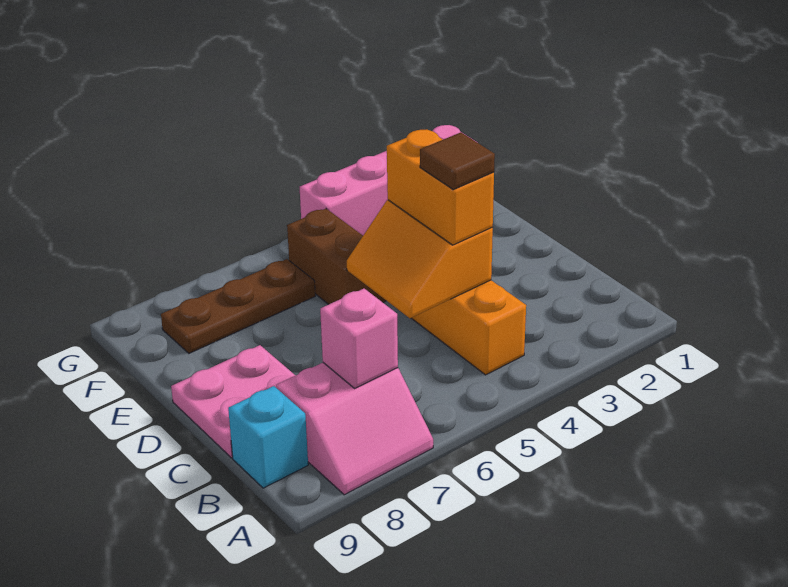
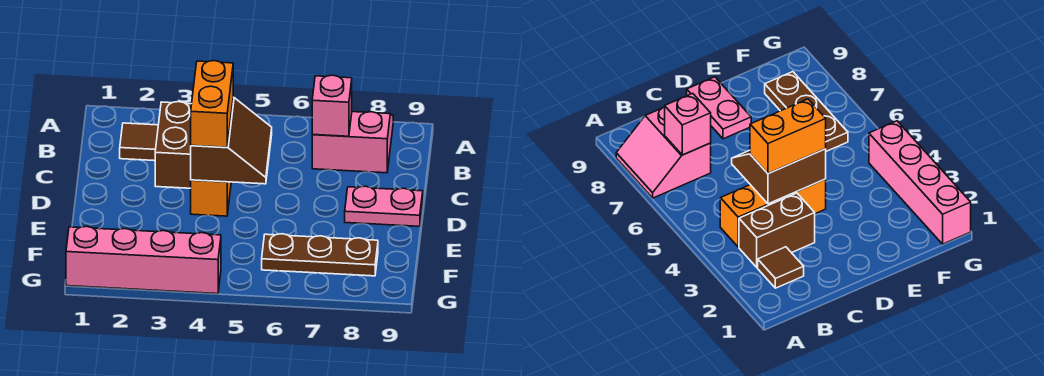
cyan brick B9 level 1 -> none
orange slope C4:D5 level 2 top 4 -> brown slope C4:D5 level 2 top 4
brown tile C4 level 4 -> brown tile B2 level 1
pink plate C8:D9 level 1 -> pink plate D8:D9 level 1
brown brick E5:F5 level 1 -> brown brick B3:C3 level 1

